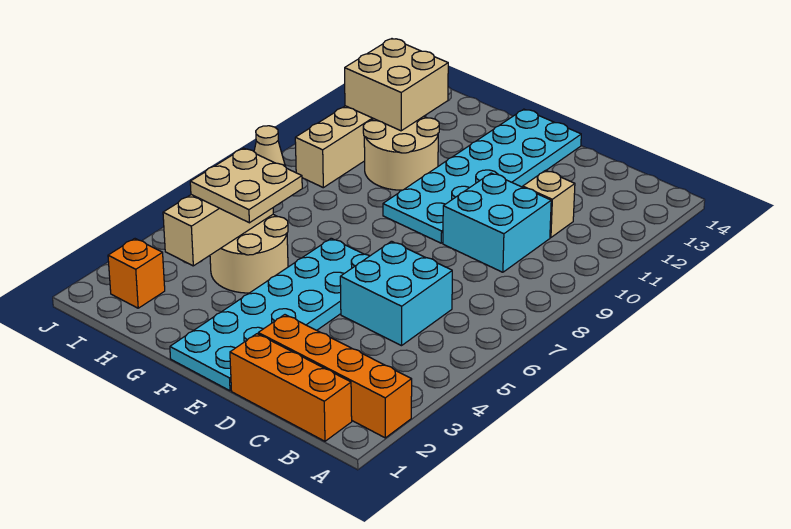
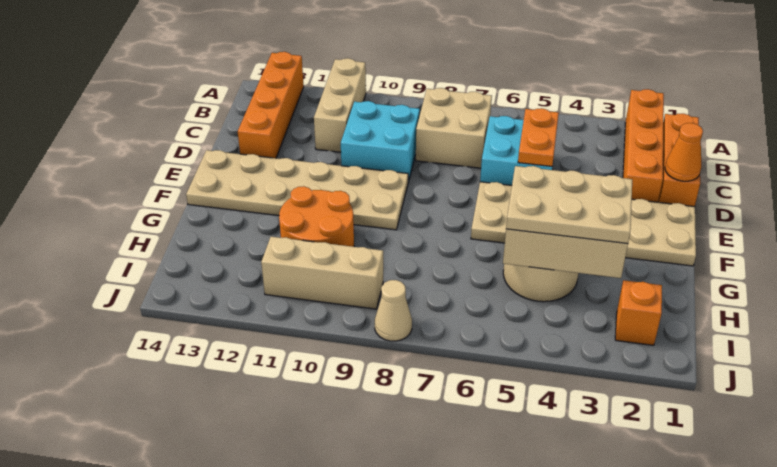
none -> orange brick A13:D13 level 1
none -> orange plate C5:D5 level 2
tan brick C11 level 1 -> tan brick A11:C11 level 1
none -> orange cone D1 level 2
cyan plate E1:F6 level 1 -> tan plate E1:F6 level 1
cyan plate E9:F14 level 1 -> tan plate E9:F14 level 1
tan plate G4:H5 level 3 -> tan plate G3:H5 level 3
tan round brick G10:H11 level 1 -> orange round brick G10:H11 level 1
tan brick H11:I12 level 2 -> tan brick B7:C8 level 1

